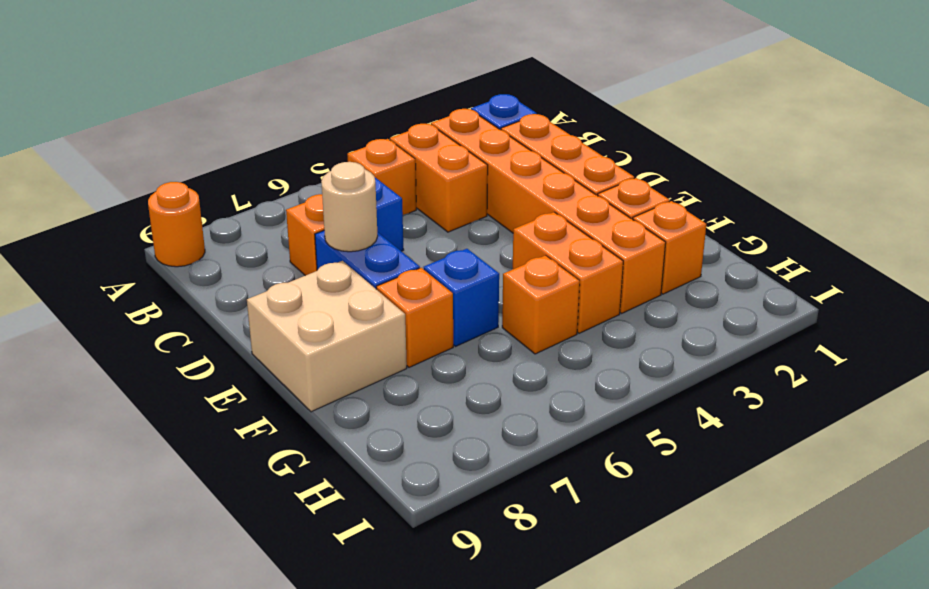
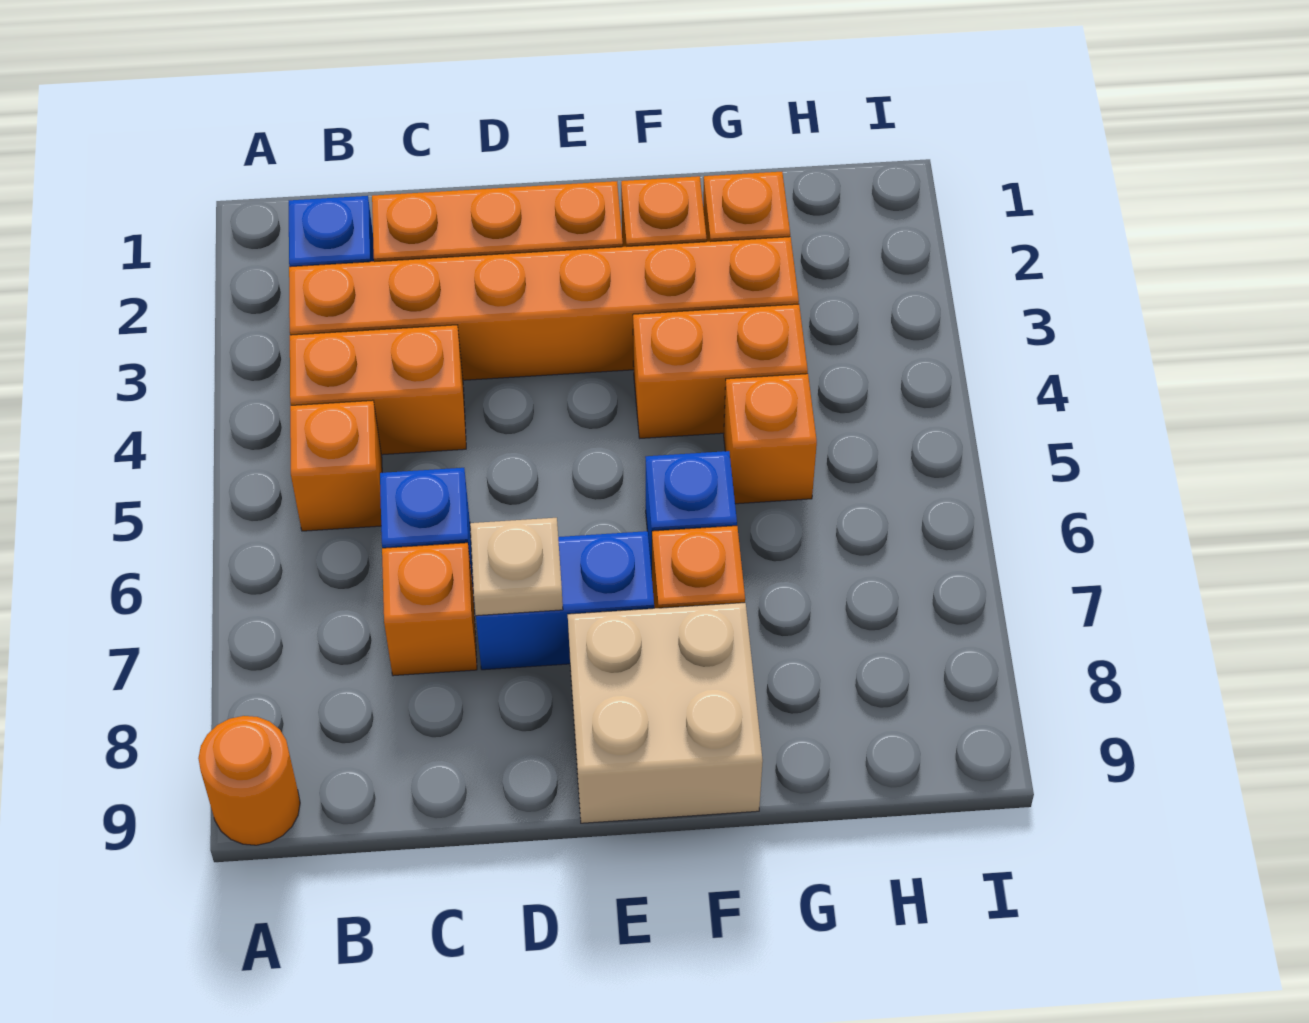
tan round brick D7 level 2 -> tan plate D7 level 2

